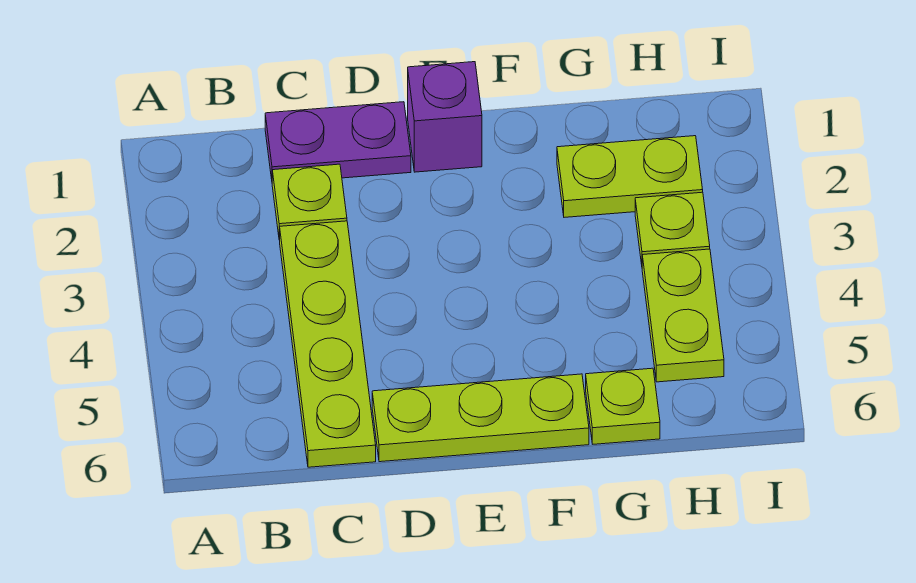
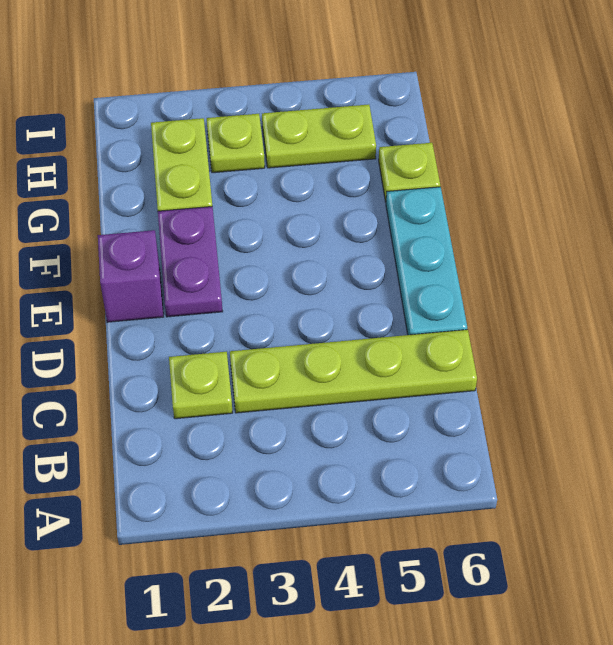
purple plate C1:D1 level 1 -> purple plate E2:F2 level 1
lime plate D6:F6 level 1 -> cyan plate D6:F6 level 1

